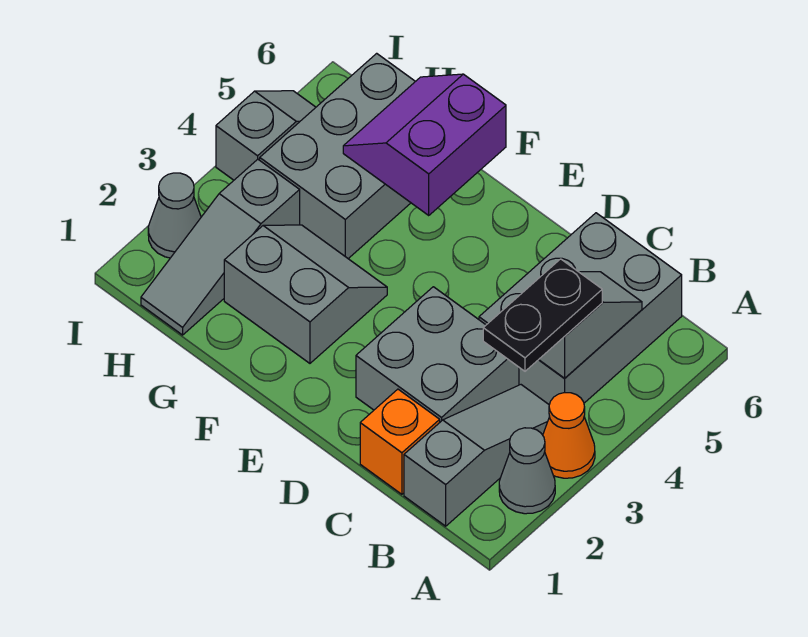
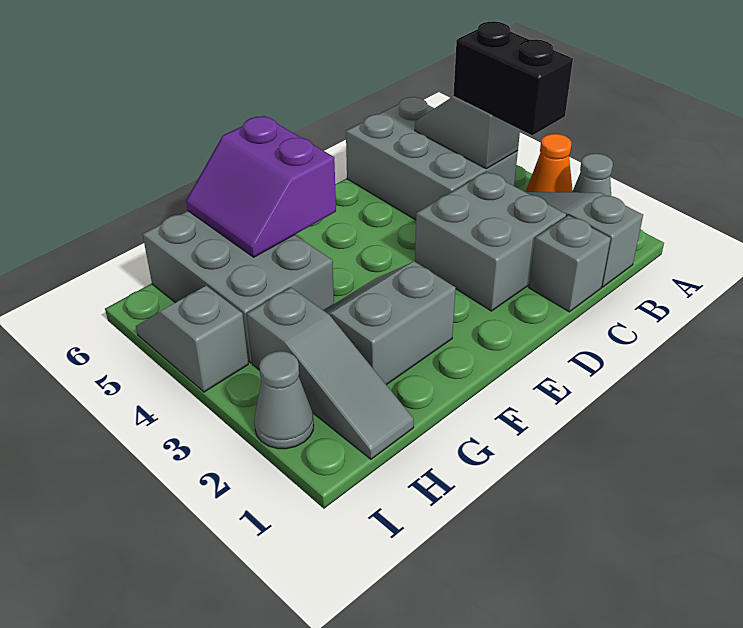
black plate B3:B4 level 3 -> black brick B3:B4 level 3
orange brick C1 level 1 -> grey brick C1 level 1

